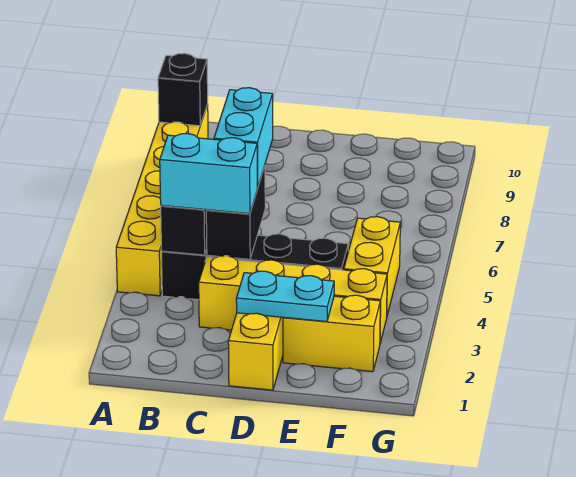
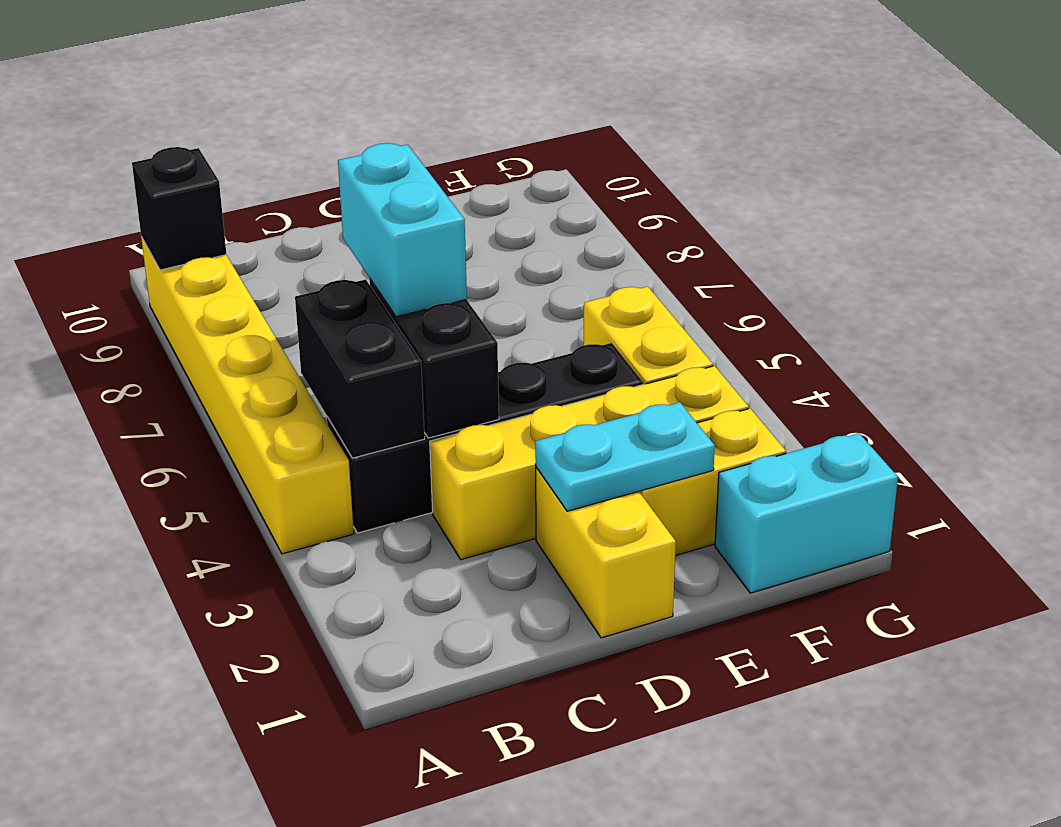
cyan brick B4:C4 level 3 -> cyan brick F1:G1 level 1

